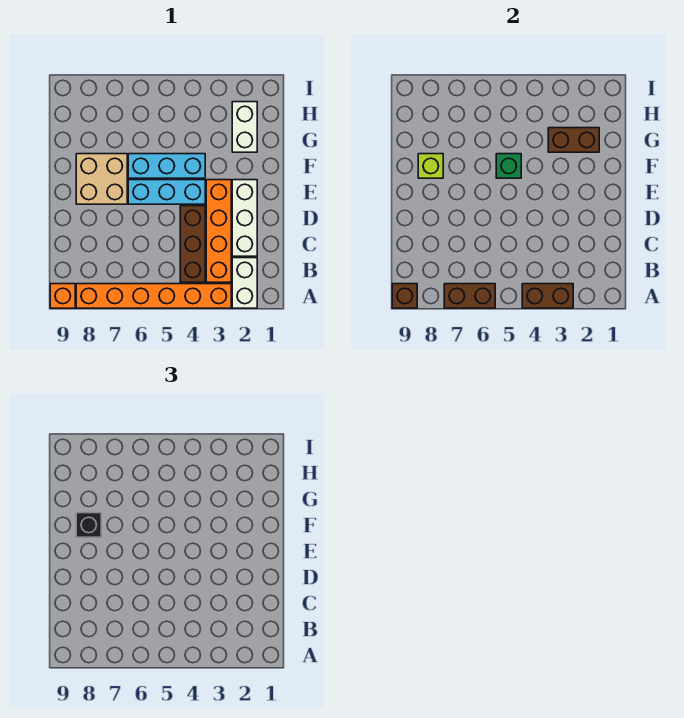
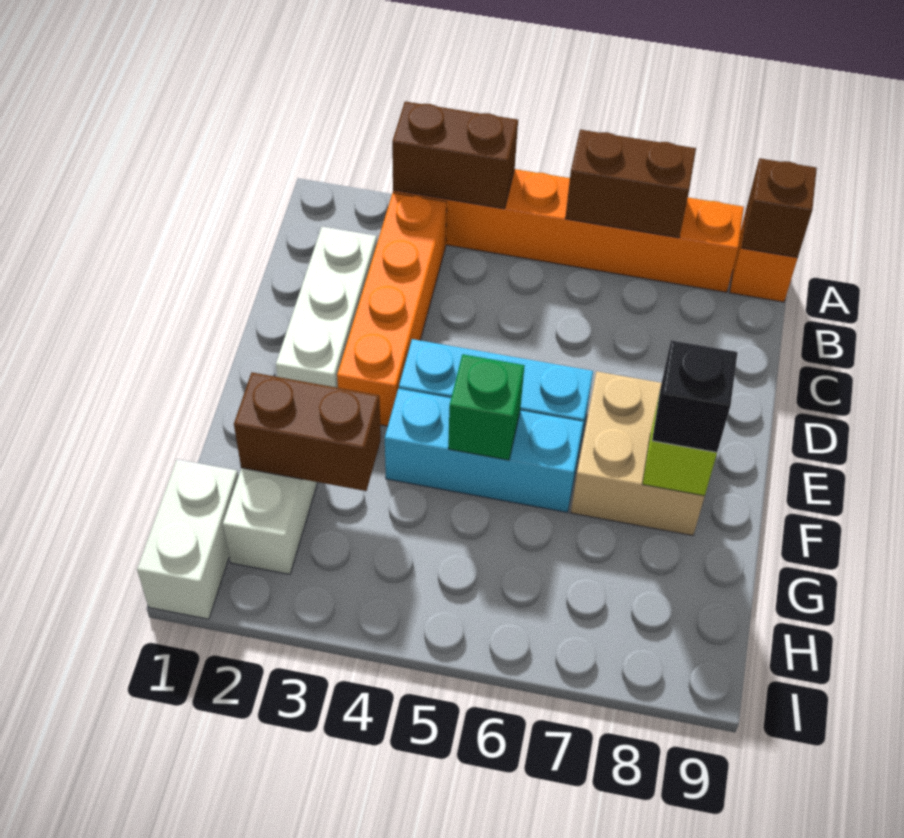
white brick A2:B2 level 1 -> white brick H1:I1 level 1
brown brick B4:D4 level 1 -> none

